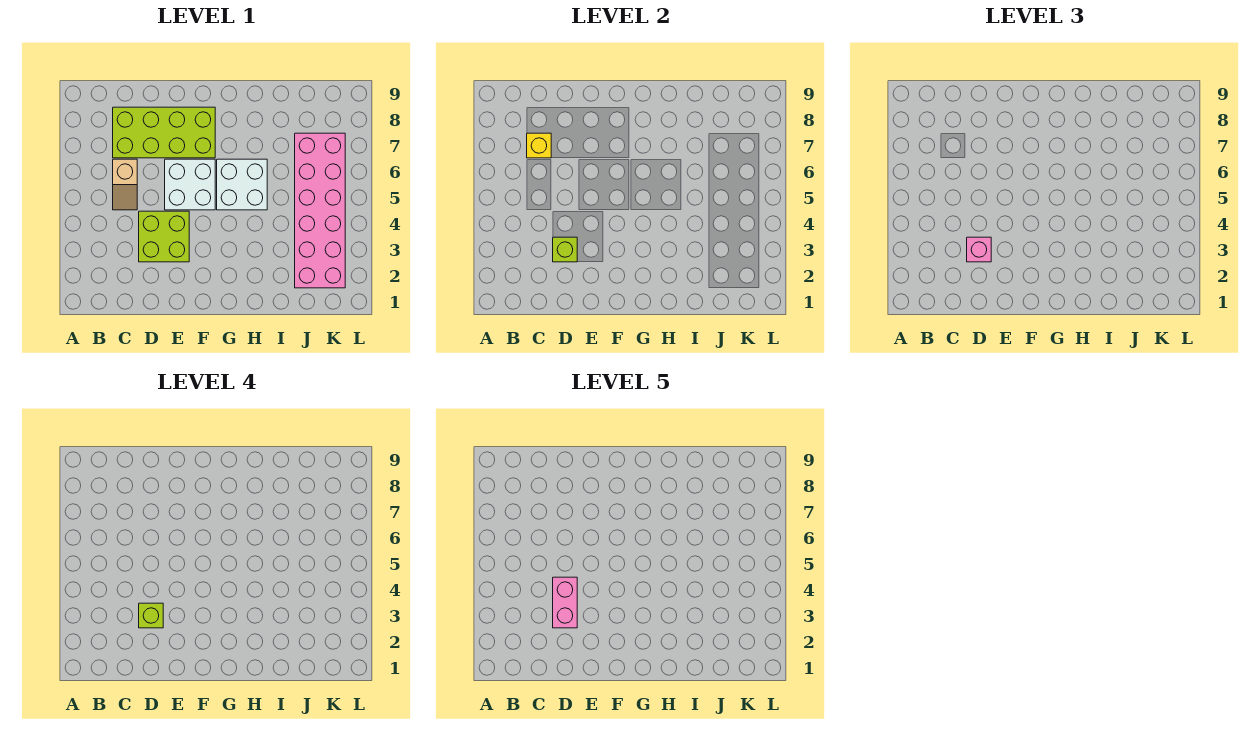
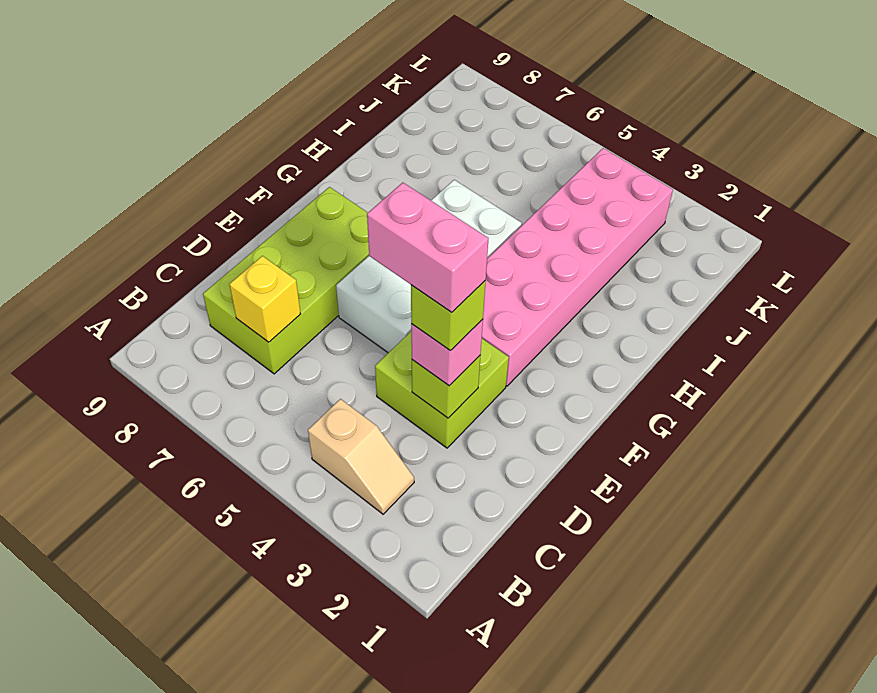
tan slope C5:C6 level 1 top 6 -> tan slope B3:B4 level 1 top 4
pink brick J2:K7 level 1 -> pink brick F3:K4 level 1

